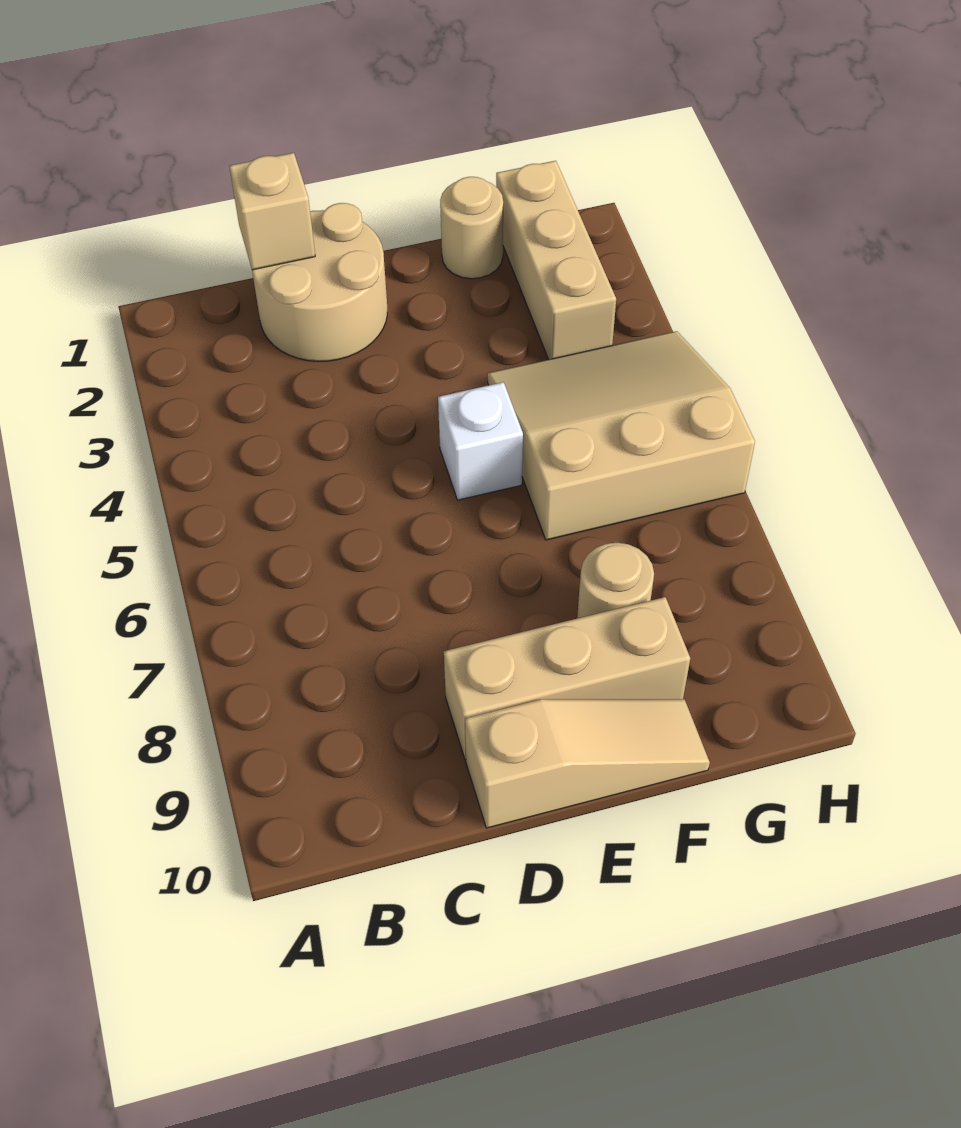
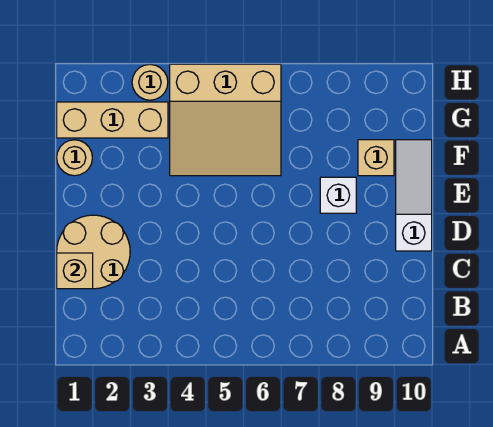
tan brick D9:F9 level 1 -> tan brick F9 level 1
tan slope D10:F10 level 1 top D -> white slope D10:F10 level 1 top D
white brick E5 level 1 -> white brick E8 level 1
tan slope F4:H6 level 1 top 6 -> tan slope F4:H6 level 1 top H
tan round brick F8 level 1 -> tan round brick H3 level 1

